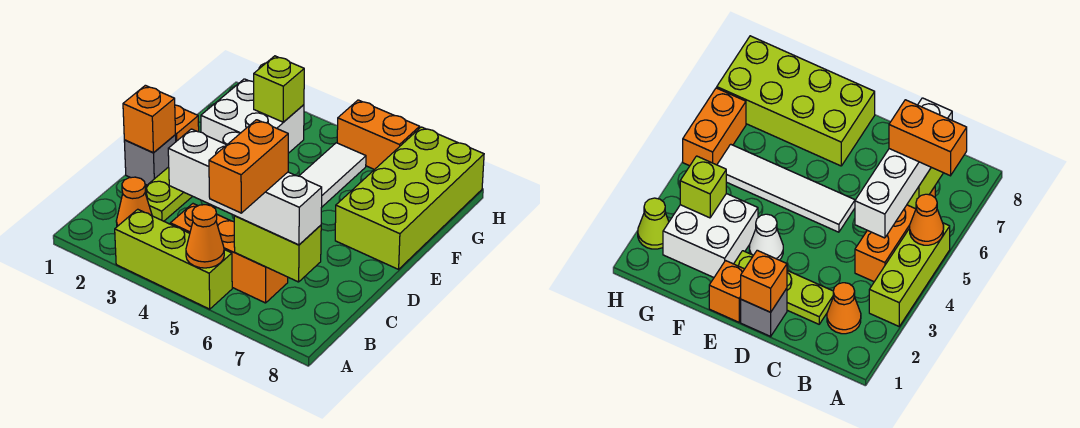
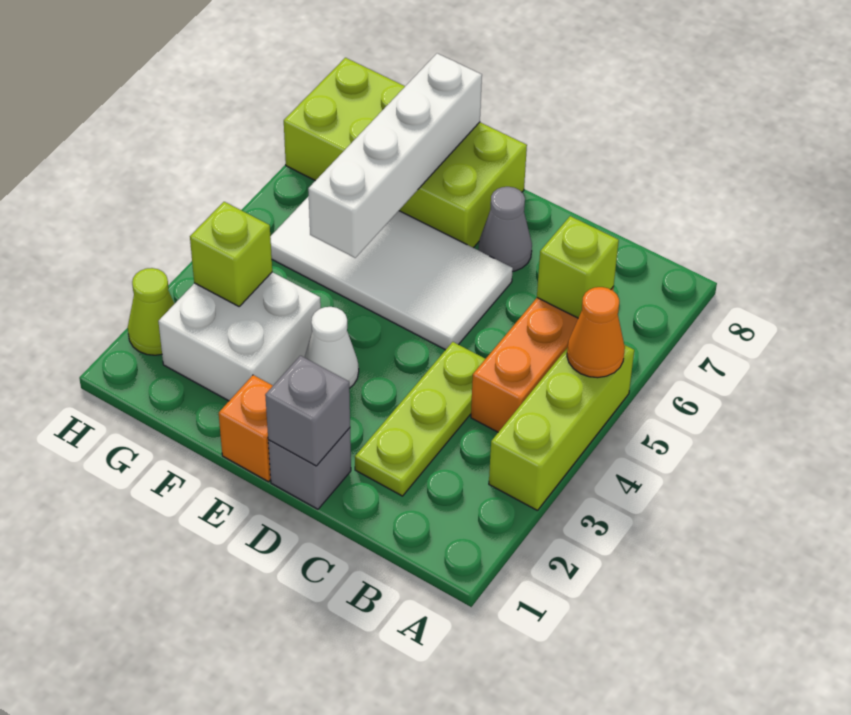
orange brick A6:B6 level 4 -> none
orange cone B2 level 1 -> none
white brick B4:B7 level 3 -> white brick F5:F8 level 2
lime brick B6:B7 level 2 -> lime brick B6 level 2
lime plate C2:E2 level 1 -> lime plate C2:C4 level 1
orange brick D1 level 2 -> grey brick D1 level 2
white tile D5:G5 level 1 -> white tile D5:G6 level 1
none -> grey cone D7 level 1
orange brick H5:H6 level 1 -> none

